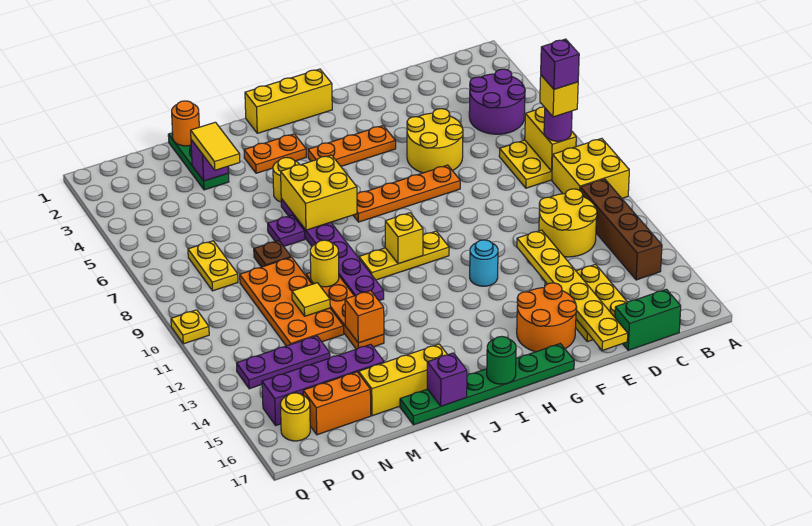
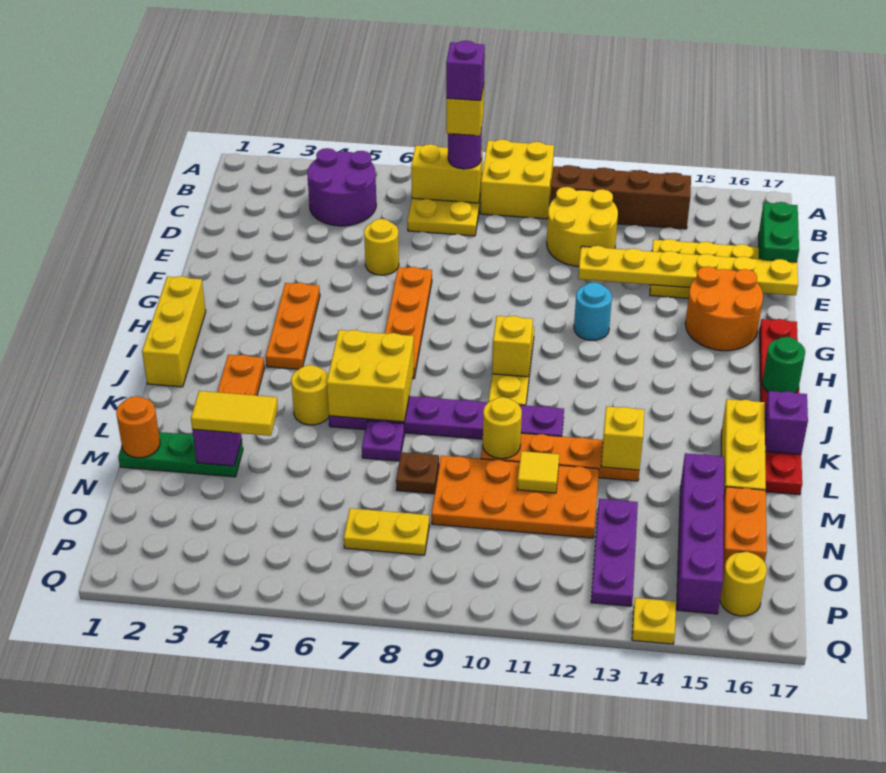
yellow round brick E5:F6 level 1 -> yellow round brick E6 level 1
green plate G17:L17 level 1 -> red plate G17:L17 level 1
orange brick L13 level 2 -> yellow brick L13 level 2
yellow plate Q10 level 1 -> yellow plate Q14 level 1

